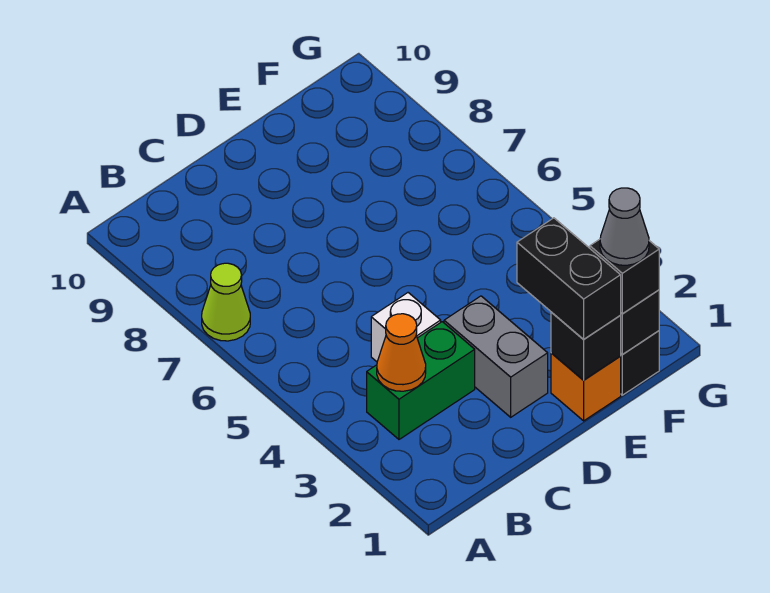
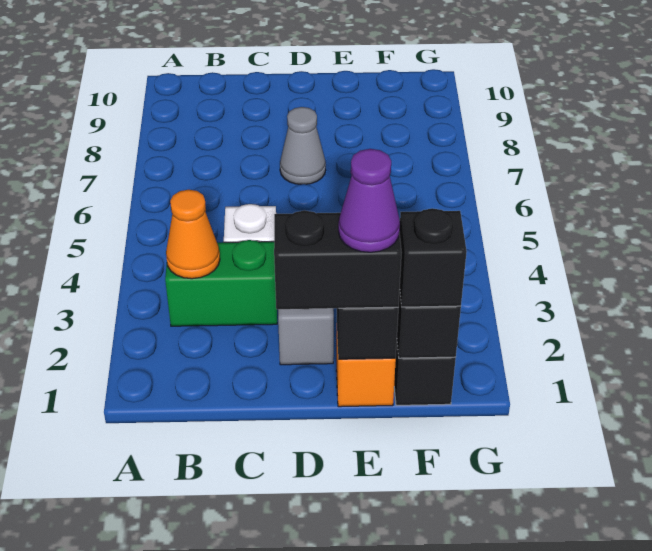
lime cone A7 level 1 -> none
black brick E1:E2 level 3 -> black brick D1:E1 level 3
none -> purple cone E1 level 4
grey cone F1 level 4 -> grey cone D7 level 1

